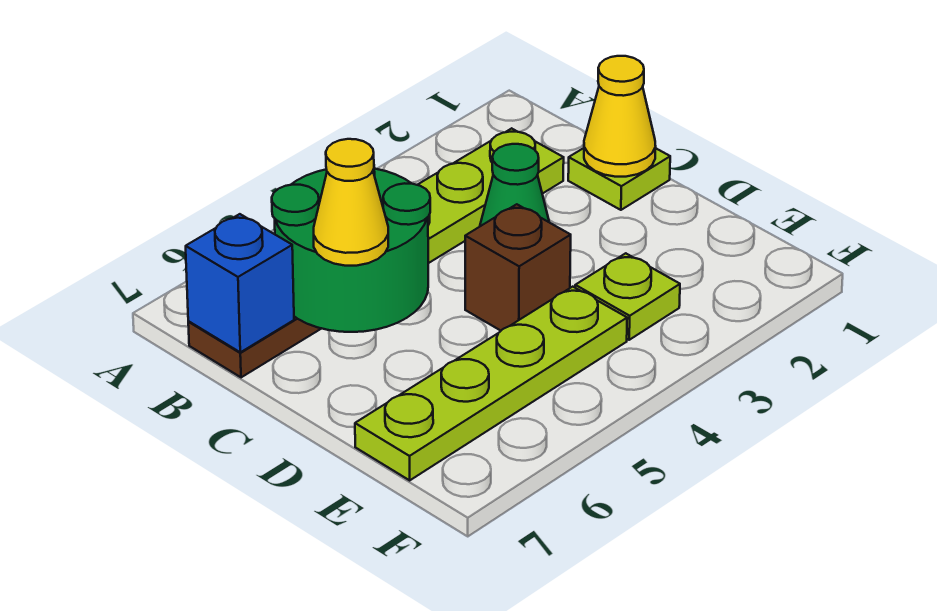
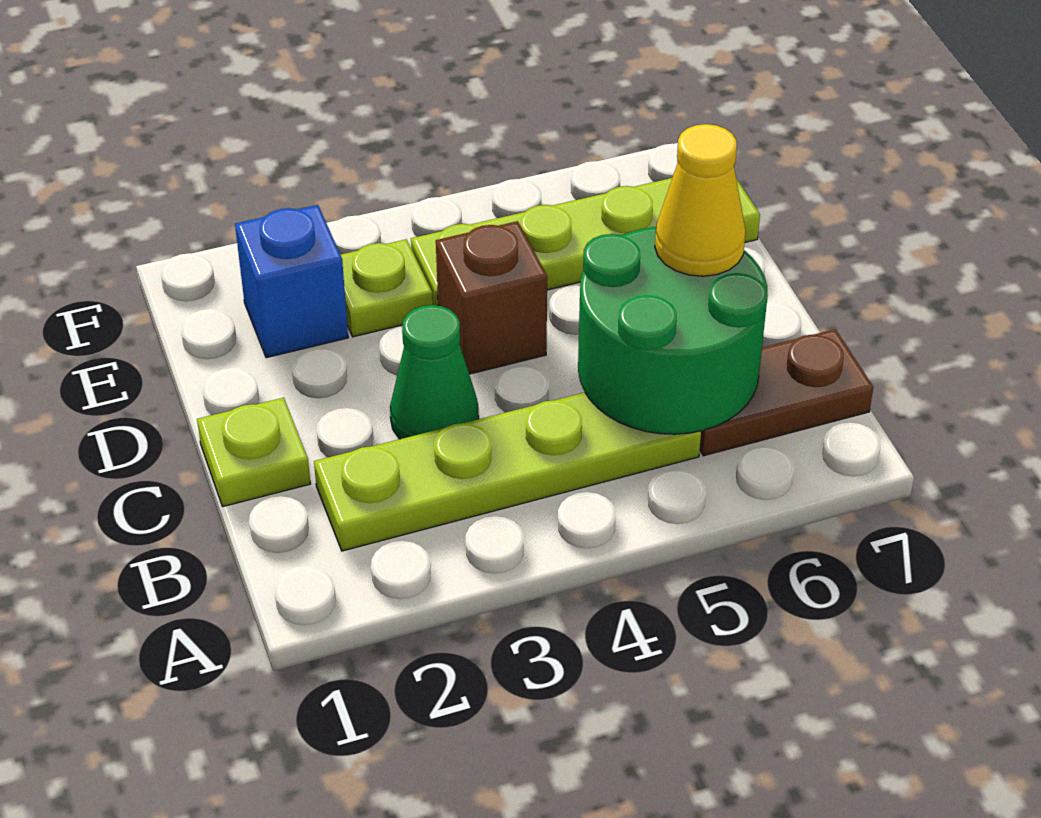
blue brick B7 level 2 -> blue brick E2 level 1
yellow cone C1 level 2 -> none

